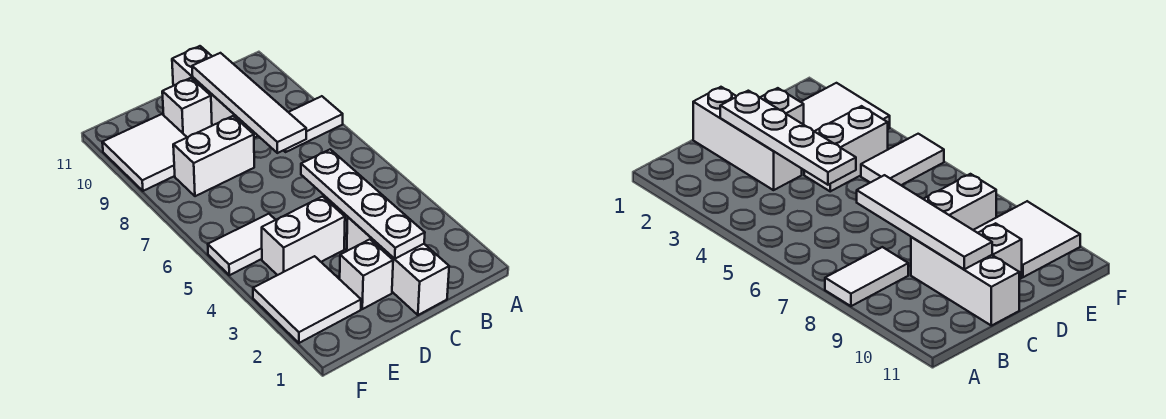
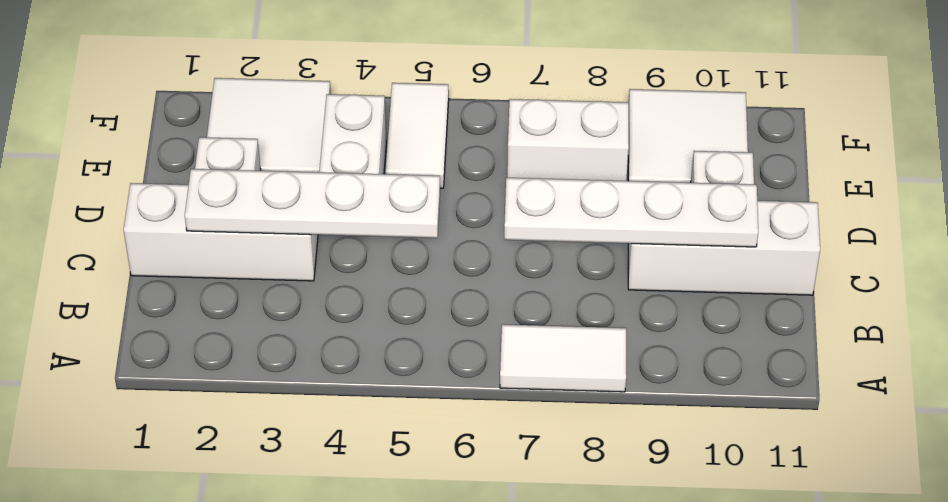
white tile A8:B8 level 1 -> white tile A7:A8 level 1
white tile C7:C10 level 2 -> white plate C7:C10 level 2
white brick D8:E8 level 1 -> white brick E7:E8 level 1

